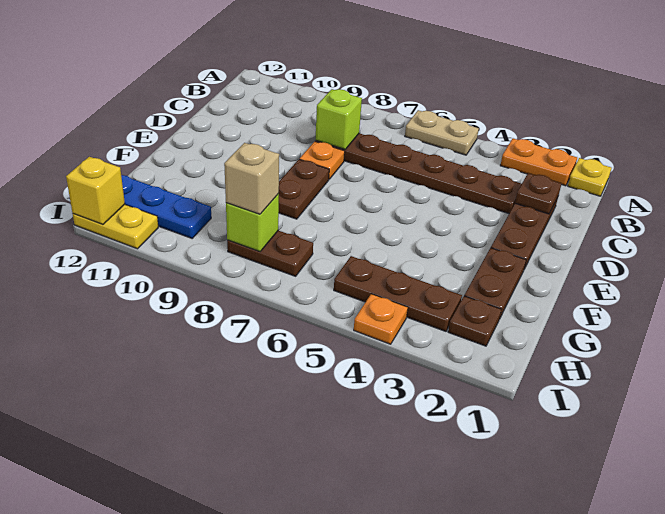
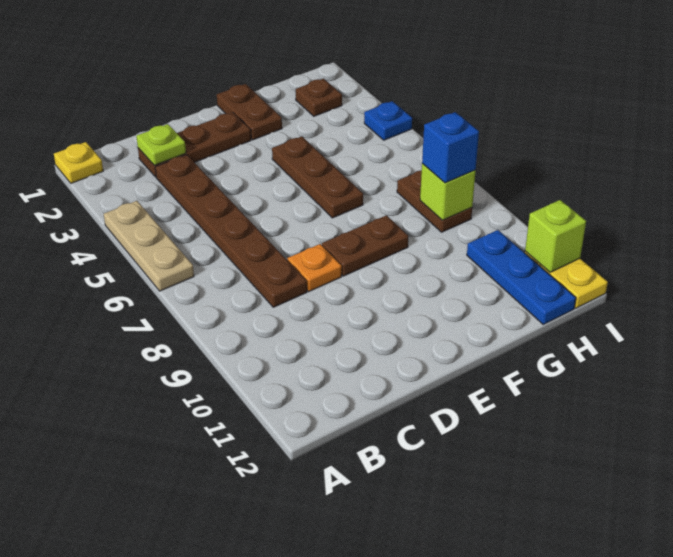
orange plate A2:A3 level 1 -> none
tan plate A5:A6 level 1 -> tan plate A4:A6 level 1
brown plate C2 level 2 -> lime plate C2 level 2
lime brick C8 level 2 -> lime brick I11 level 2
brown plate F2:G2 level 1 -> brown plate F1:F2 level 1
brown plate H3:H5 level 1 -> brown plate F4:F6 level 1
tan brick H8 level 3 -> blue brick H8 level 3
orange plate I4 level 1 -> blue plate I4 level 1
yellow brick I12 level 2 -> none

